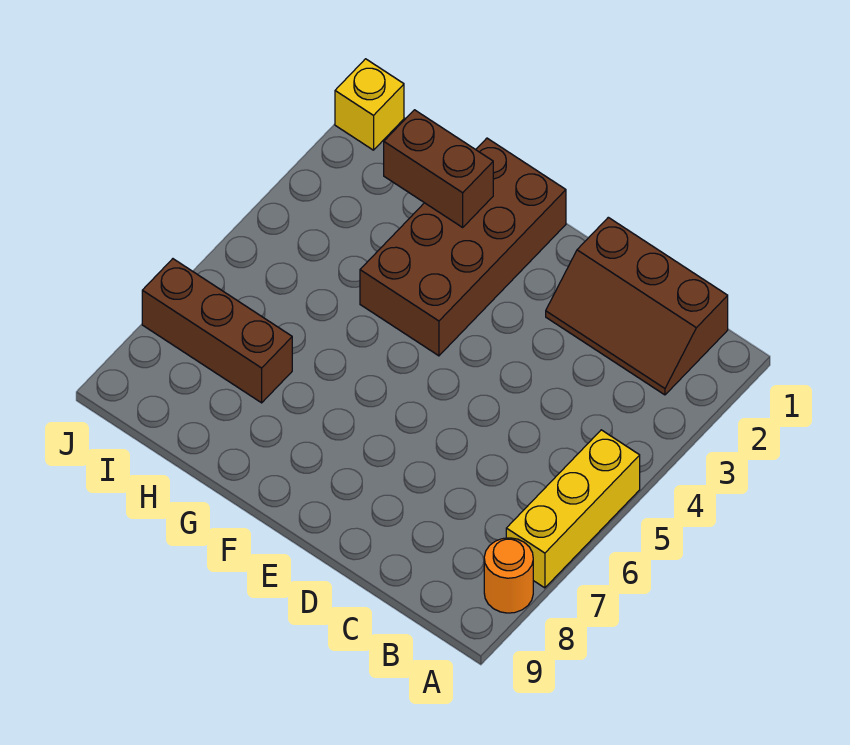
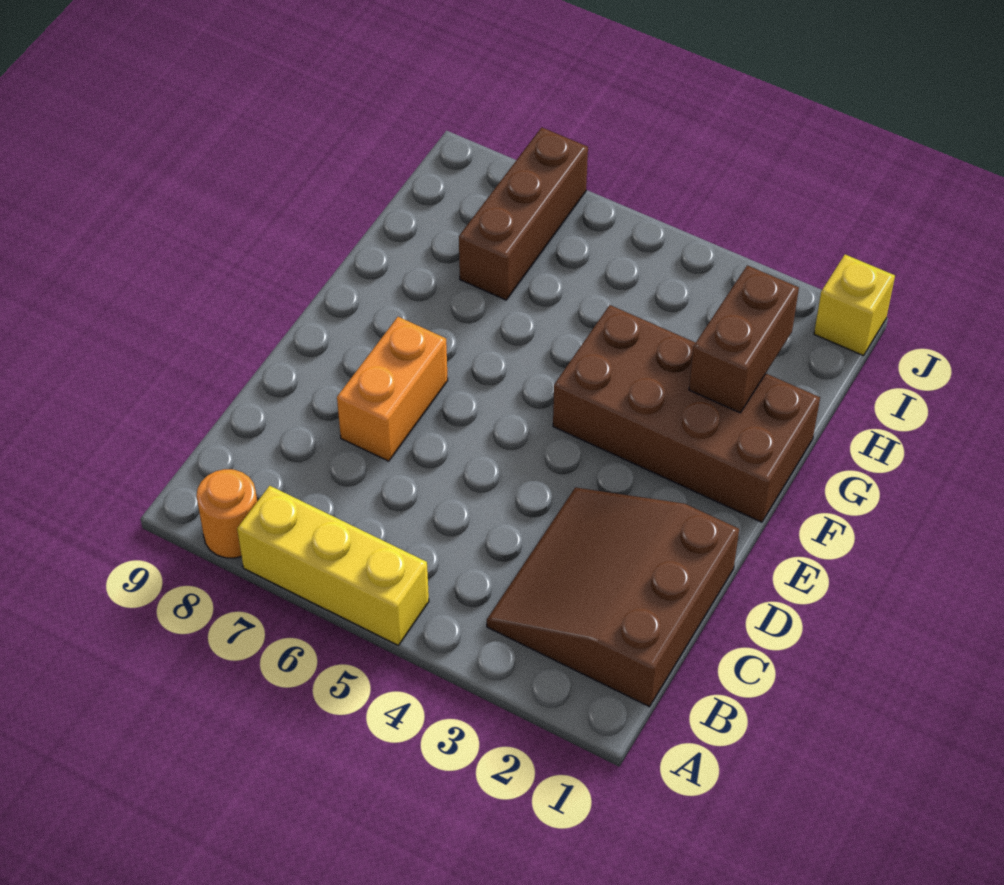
brown slope B1:D2 level 1 top 1 -> brown slope B1:D3 level 1 top 1
none -> orange brick D7:E7 level 1

